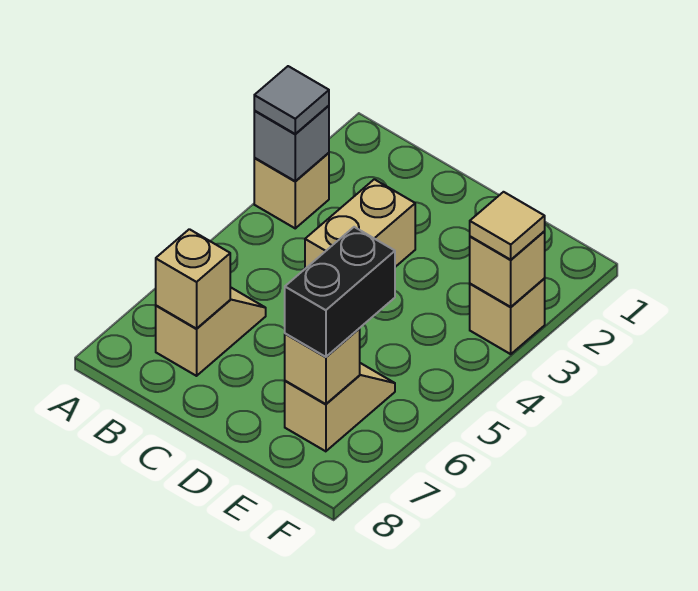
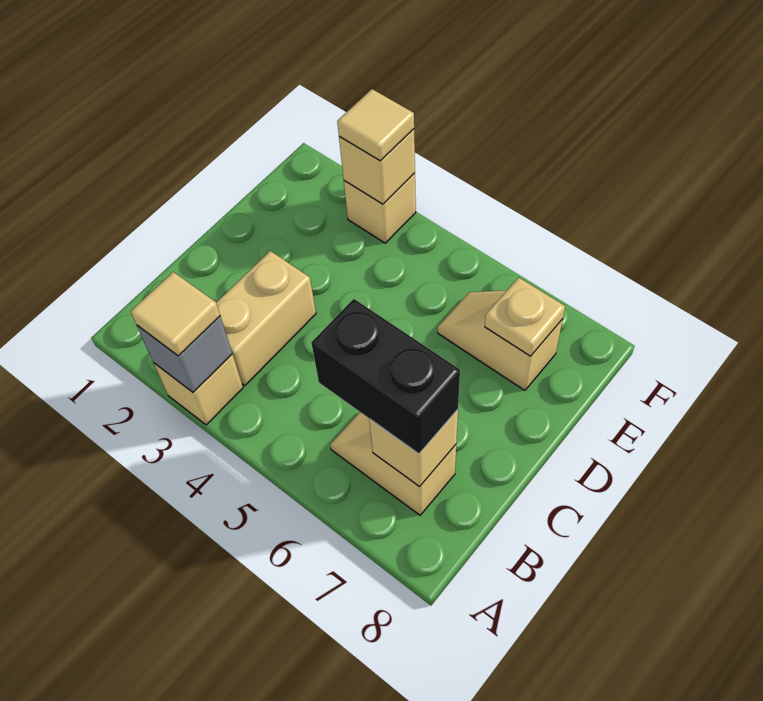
grey tile A3 level 3 -> tan tile A3 level 3
tan brick C3:C4 level 1 -> tan brick B3:C3 level 1
black brick E6:E7 level 3 -> black brick B6:B7 level 3
tan brick E7 level 2 -> tan plate E7 level 2

